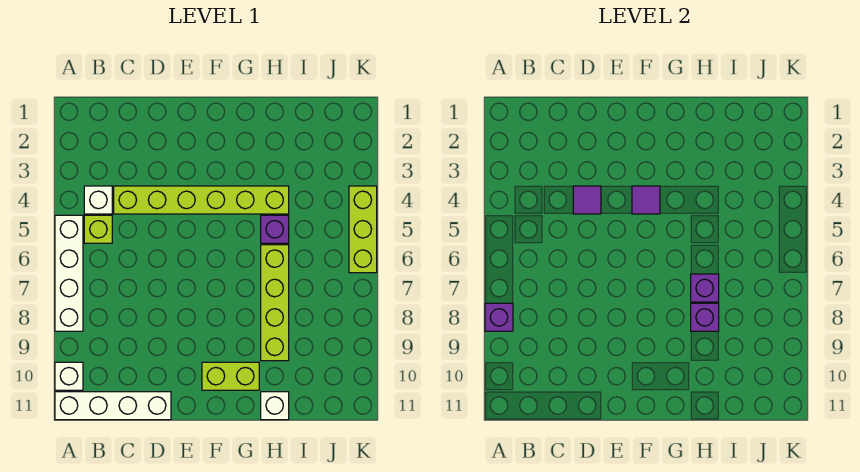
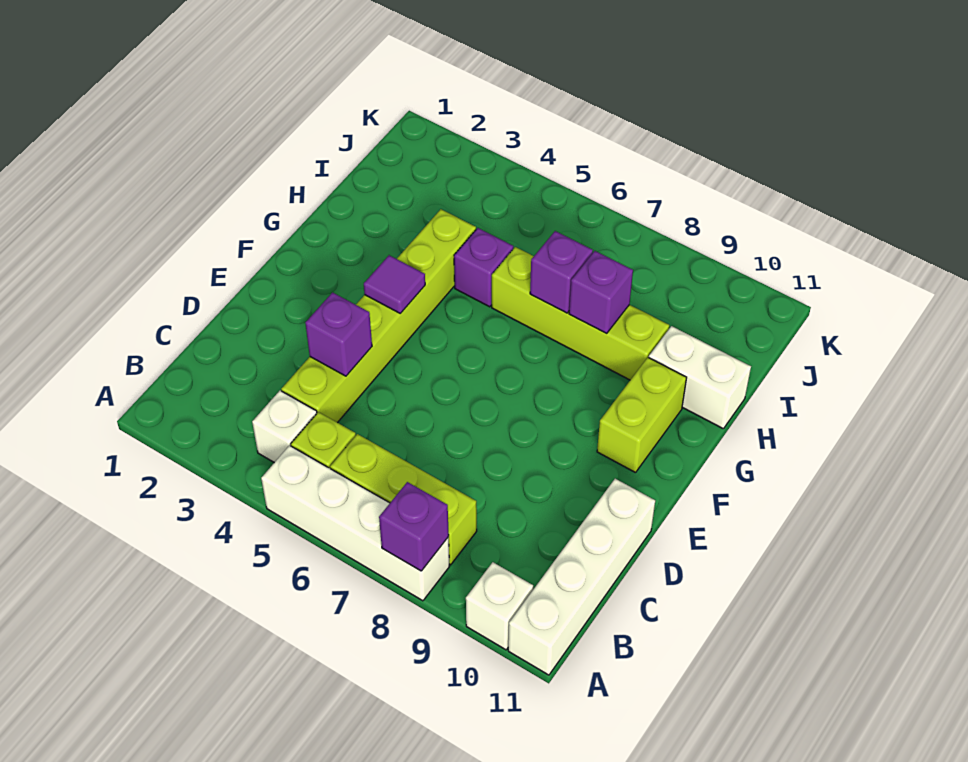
purple tile D4 level 2 -> purple brick D4 level 2
white brick H11 level 1 -> white brick H10:H11 level 1
lime brick K4:K6 level 1 -> lime brick B6:B8 level 1

